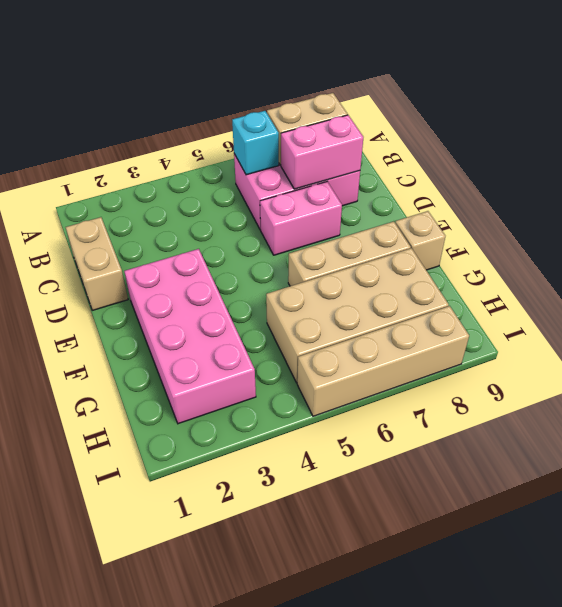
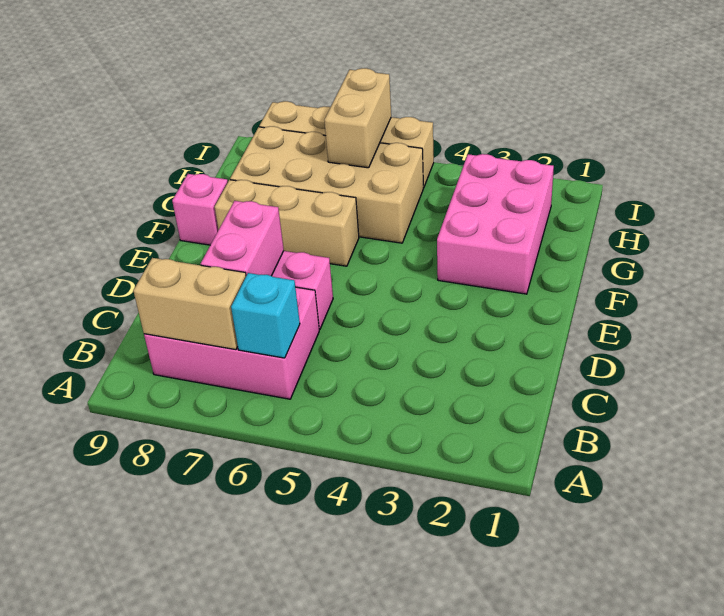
tan brick C1:D1 level 1 -> tan brick H6:I6 level 2
pink brick C7:C8 level 2 -> pink brick C7:D7 level 2
pink brick E2:H3 level 1 -> pink brick F2:H3 level 1
tan brick F9 level 1 -> pink brick F9 level 1

